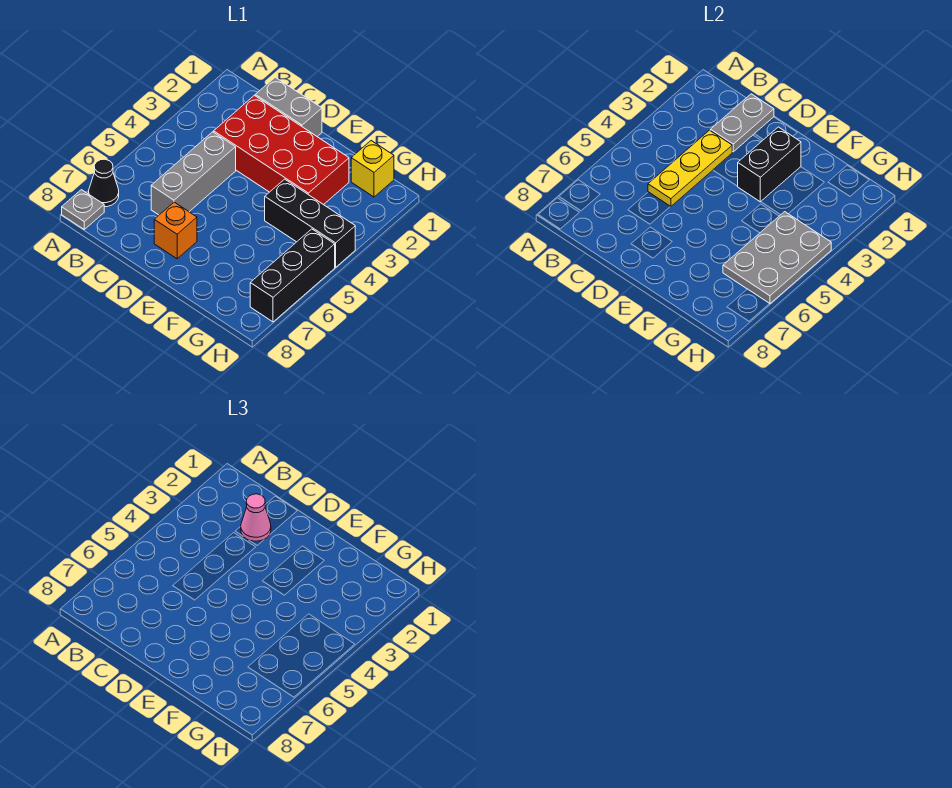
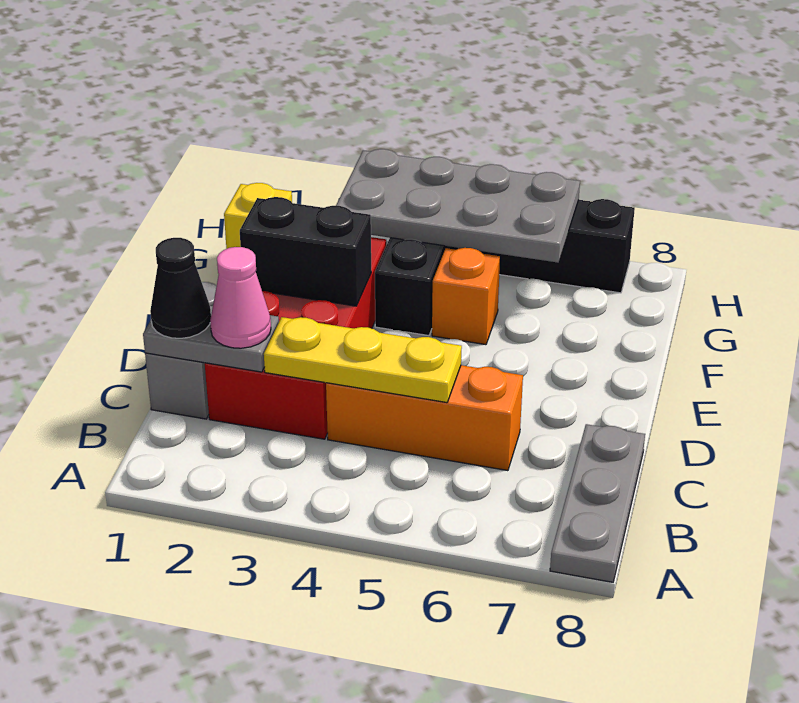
black cone A7 level 1 -> black cone C1 level 3
grey plate A8 level 1 -> grey plate A8:C8 level 1
grey brick C4:C6 level 1 -> orange brick C4:C6 level 1
orange brick D7 level 1 -> orange brick F5 level 1
grey plate G4:H6 level 2 -> grey plate G3:H6 level 2

